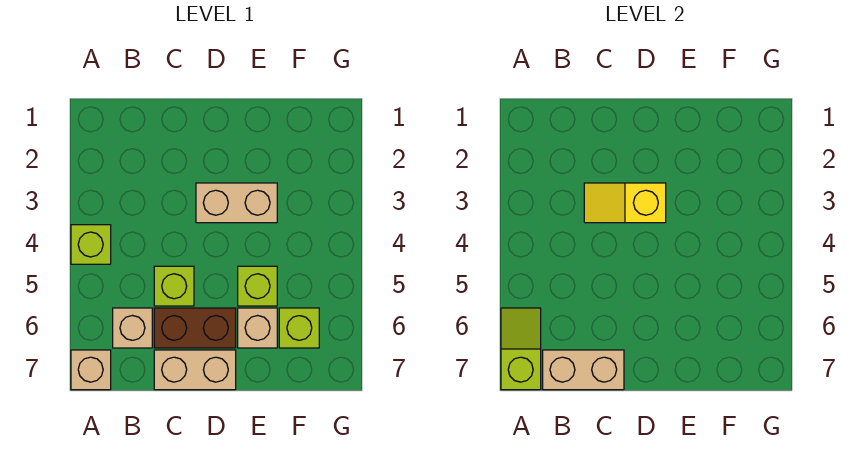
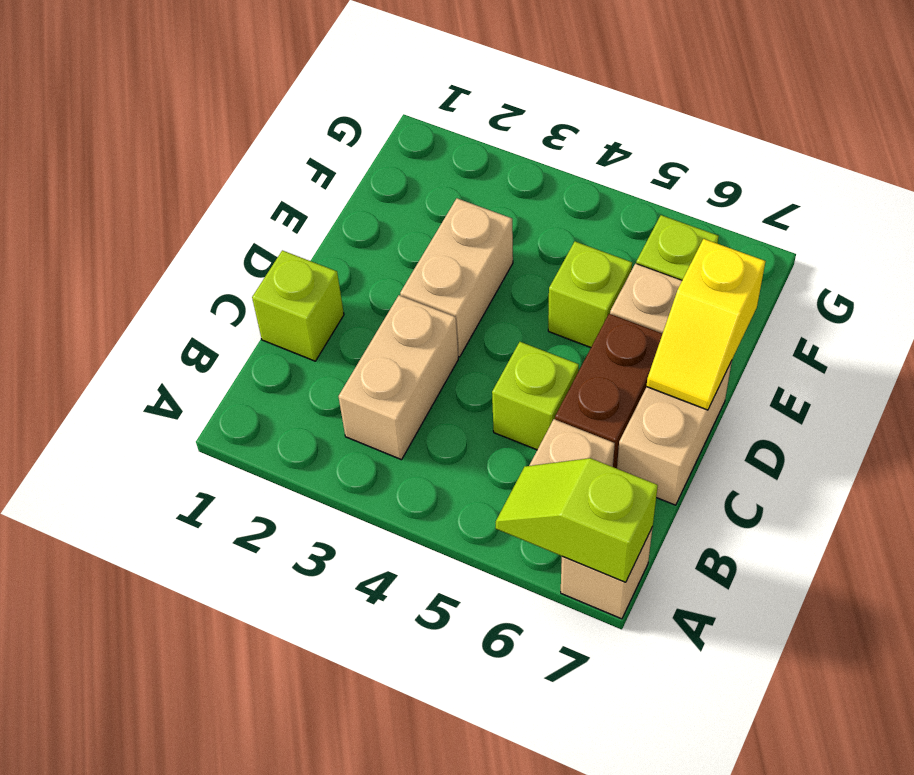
lime brick A4 level 1 -> lime brick C1 level 1
tan brick B7:C7 level 2 -> tan brick B3:C3 level 1
yellow slope C3:D3 level 2 top D -> yellow slope D7:E7 level 2 top E

